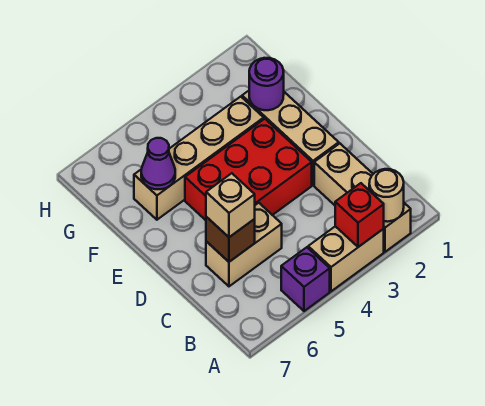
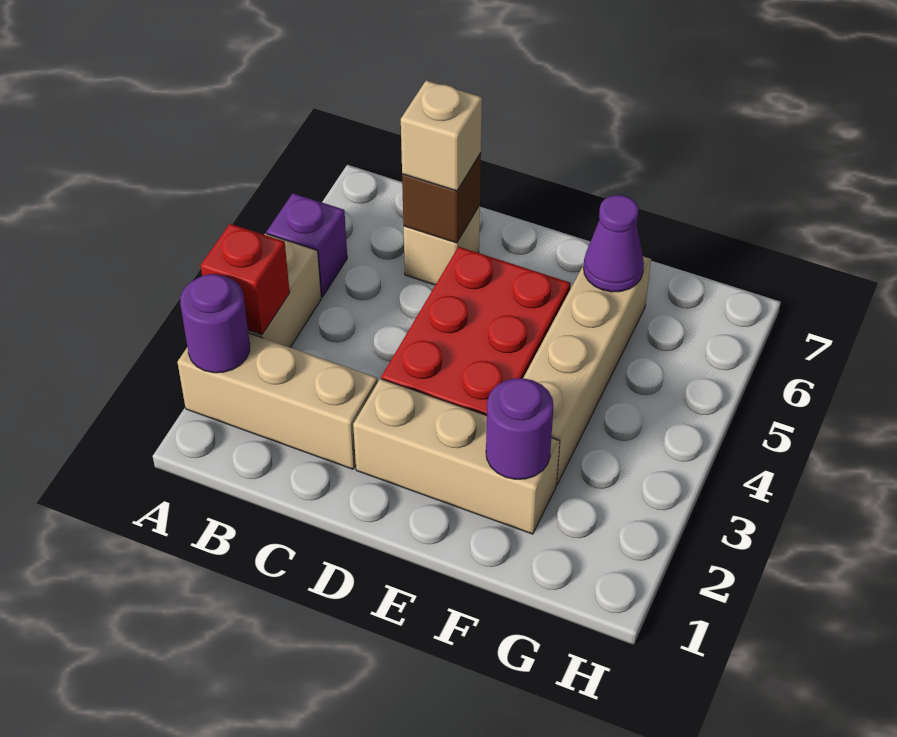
tan round brick A2 level 2 -> purple round brick A2 level 2
tan brick C5:C6 level 1 -> tan brick C6 level 1

